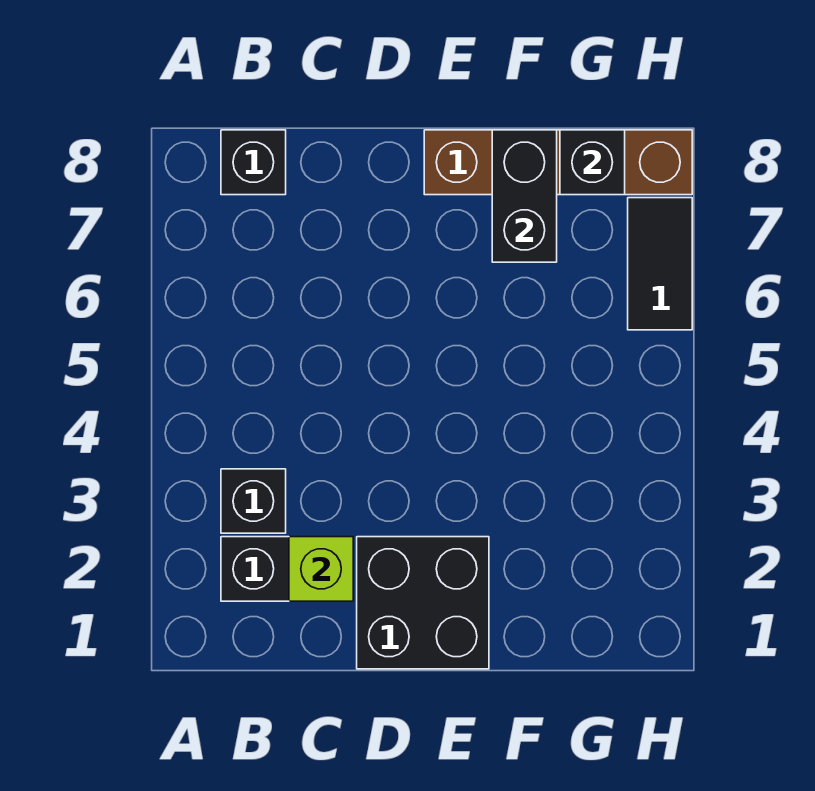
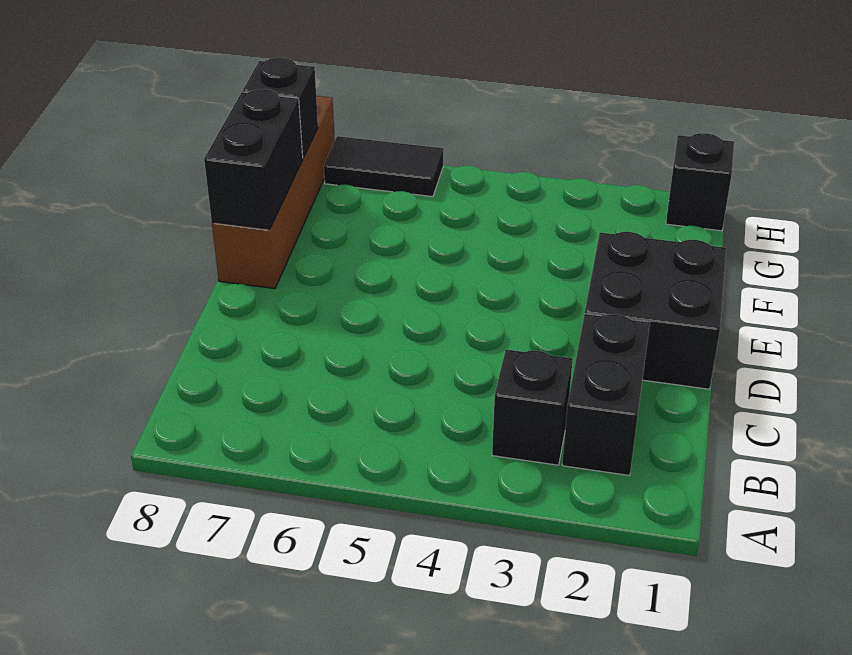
black brick B8 level 1 -> black brick H1 level 1
lime brick C2 level 2 -> none
black brick F7:F8 level 2 -> black brick E8:F8 level 2

